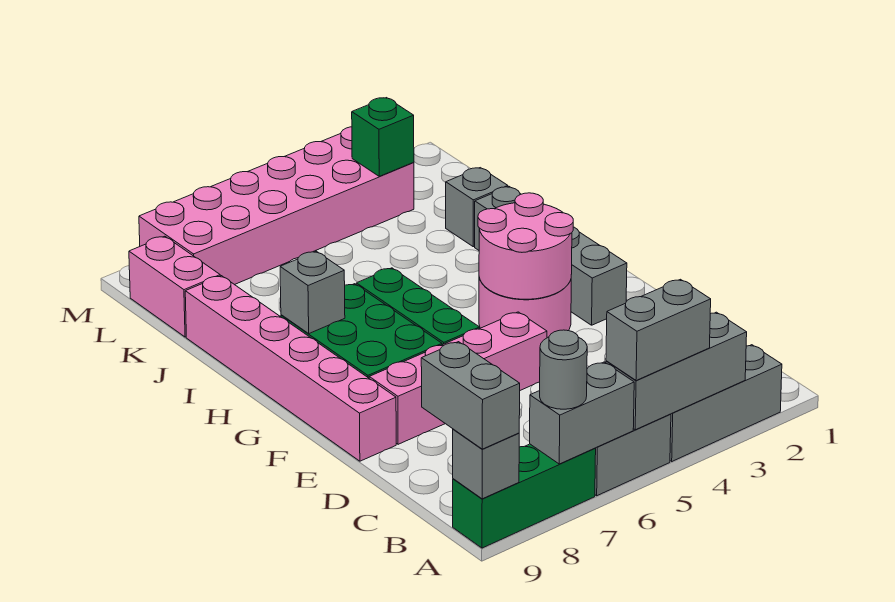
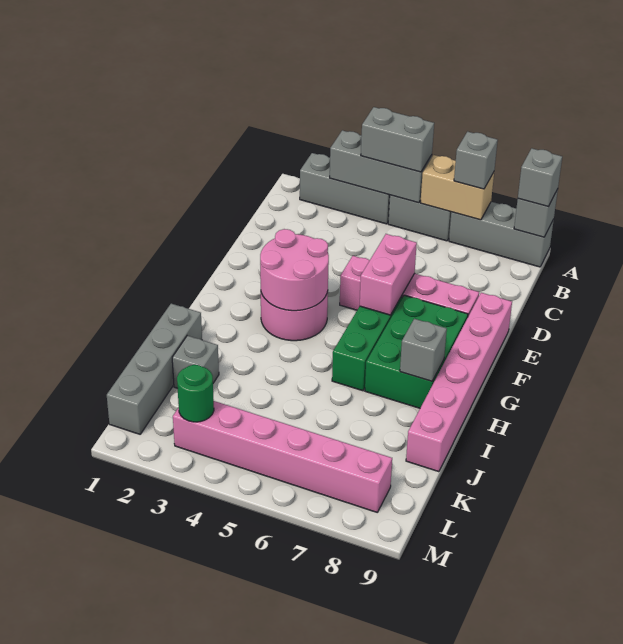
grey brick A6:A7 level 2 -> tan brick A6:A7 level 2
green brick A7:A9 level 1 -> grey brick A7:A9 level 1
grey round brick A7 level 3 -> grey brick A7 level 3
grey brick A9:B9 level 3 -> grey brick A9 level 3
grey brick F2:I2 level 1 -> grey brick I1:L1 level 1
pink brick K9:L9 level 1 -> pink brick E6:F6 level 2
pink brick L3:M8 level 1 -> pink brick L3:L8 level 1
green brick L3 level 2 -> green round brick L3 level 2

